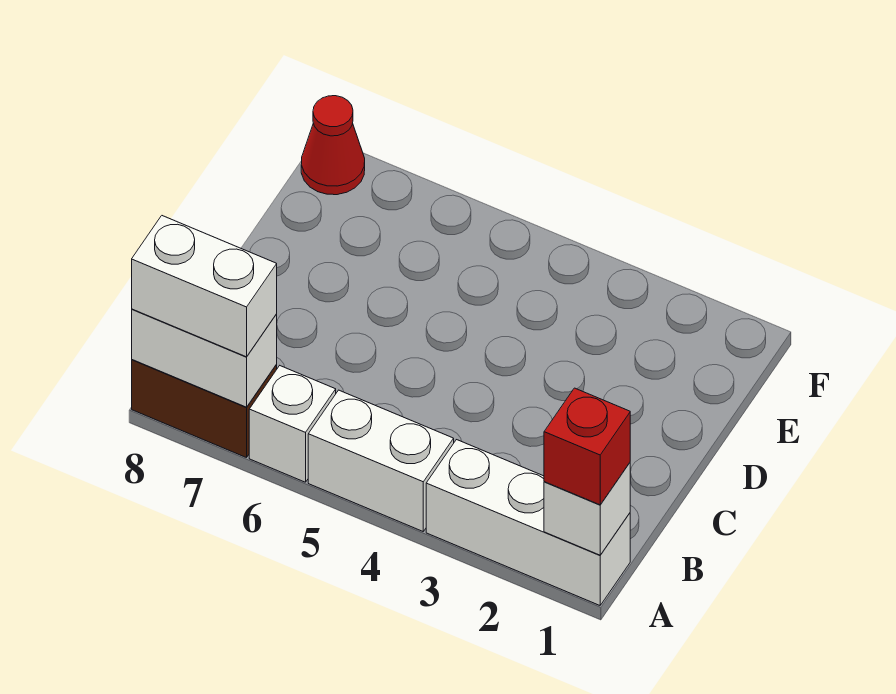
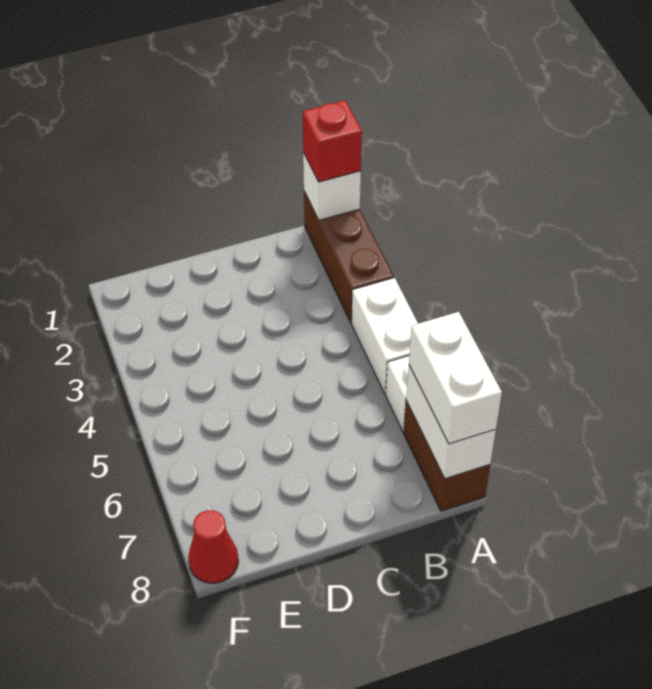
white brick A1:A3 level 1 -> brown brick A1:A3 level 1

